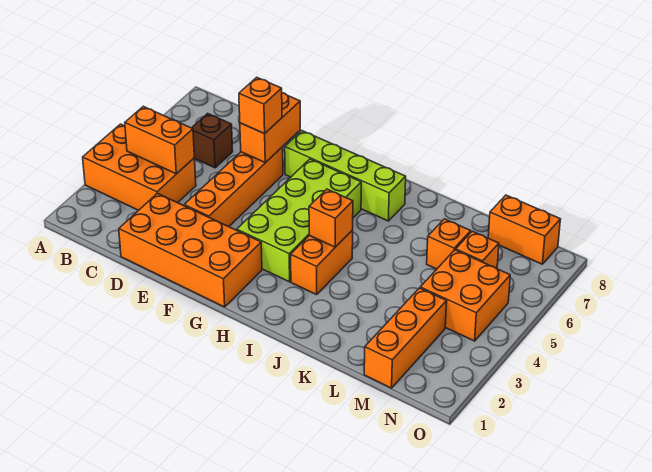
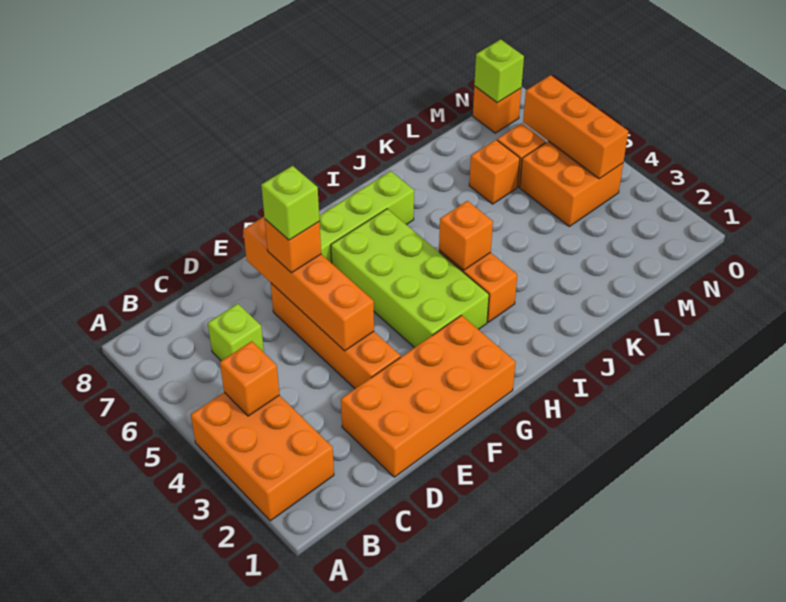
orange brick A3:C4 level 1 -> orange brick A2:B4 level 1
orange brick B4:C4 level 2 -> orange brick B4 level 2
brown brick C6 level 1 -> lime brick C6 level 1
orange brick E6:E7 level 2 -> orange brick E4:E7 level 2
none -> lime brick E6 level 4
orange brick M1:M3 level 1 -> orange brick N4:N6 level 2
orange brick M8:N8 level 1 -> orange brick N8 level 1
none -> lime brick N8 level 2

